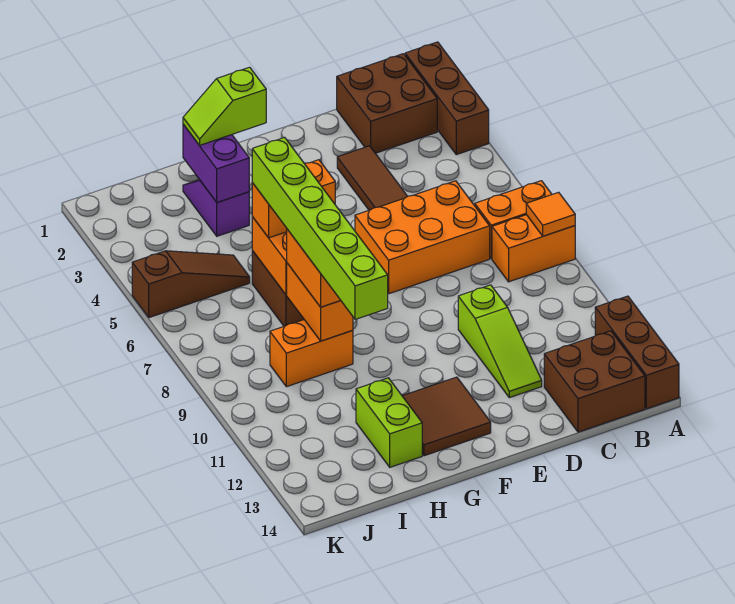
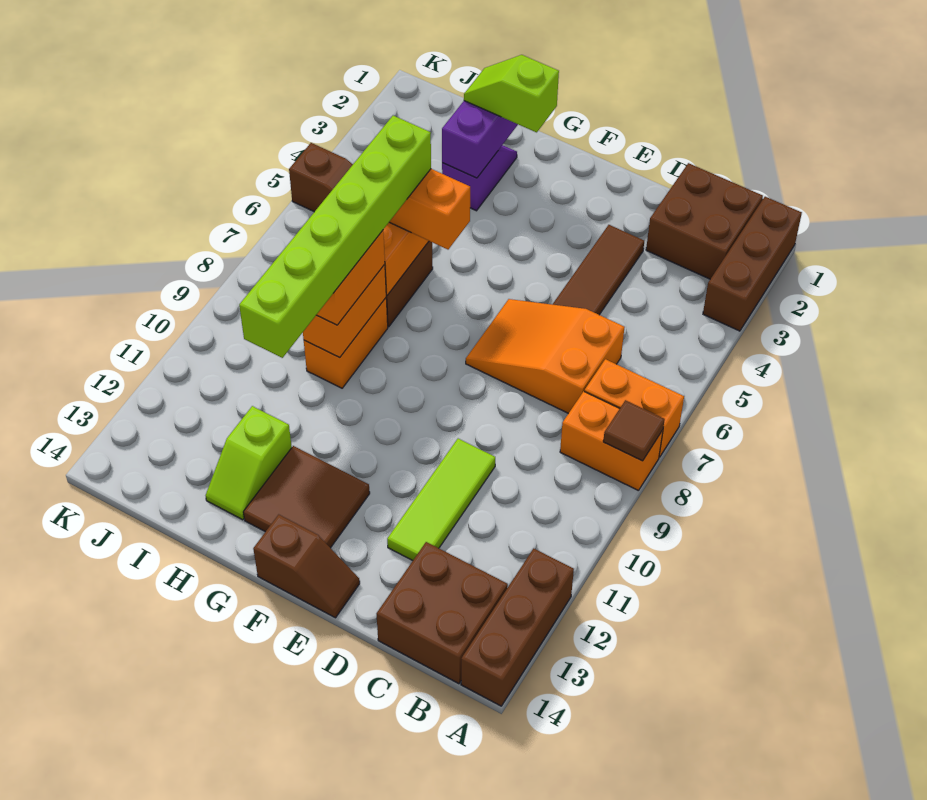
orange tile A8 level 2 -> brown tile A8 level 2
orange brick C6:E7 level 1 -> orange slope C6:E7 level 1 top C
lime slope D10:D12 level 1 top 10 -> lime tile D10:D12 level 1
none -> brown slope E14:F14 level 1 top F
orange brick H9:I9 level 1 -> orange brick H8:H9 level 1
lime brick H12:H13 level 1 -> lime slope H12:H13 level 1 top 12

